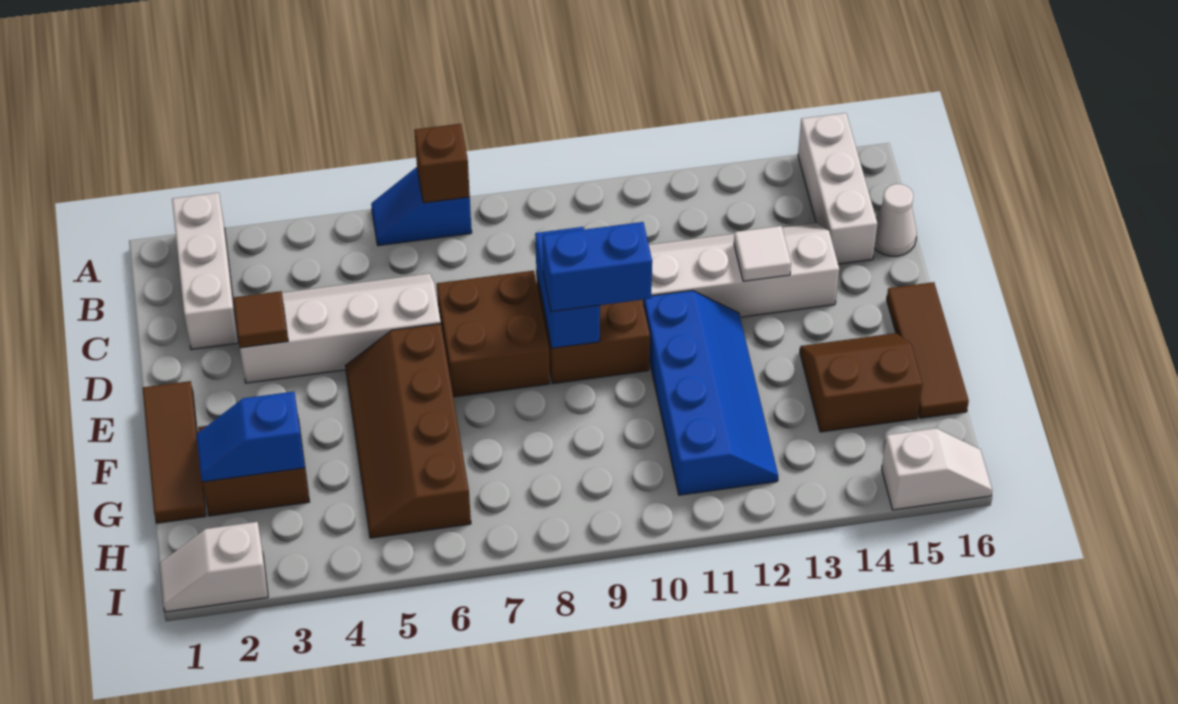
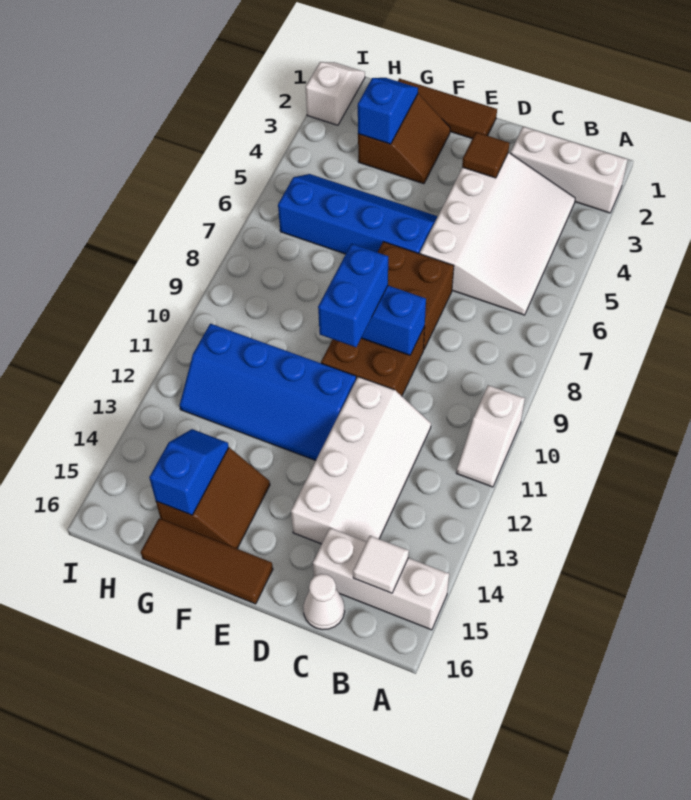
blue slope A6:A7 level 1 top 7 -> blue slope G14:G15 level 2 top 15
brown brick A7 level 2 -> none
white slope C3:D6 level 1 top D -> white slope B3:D6 level 1 top D
white tile D13 level 2 -> white tile B15 level 2
brown slope E5:H6 level 1 top 6 -> blue slope E5:H6 level 1 top 6
white slope I15:I16 level 1 top 15 -> white slope A10:A11 level 1 top 10

